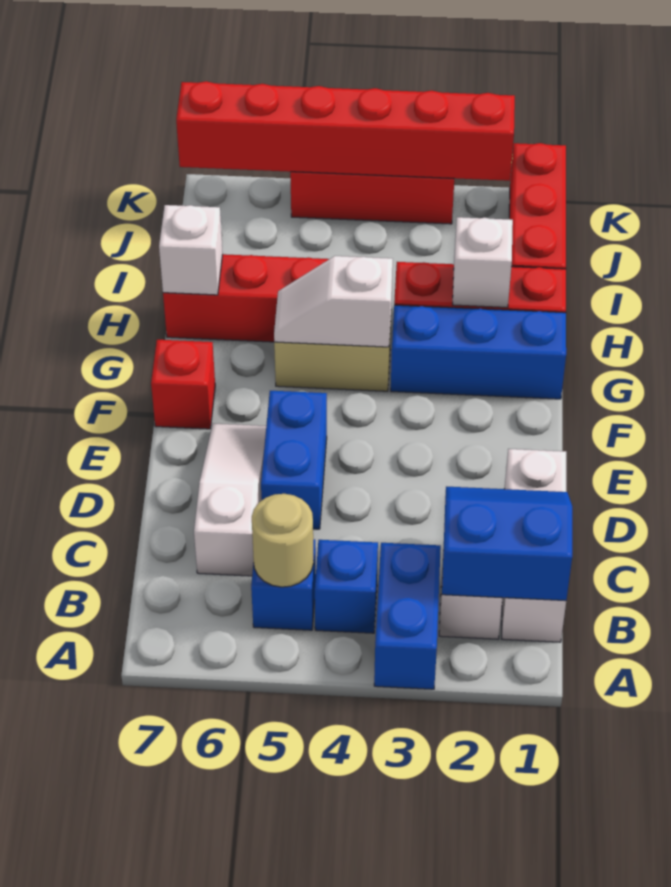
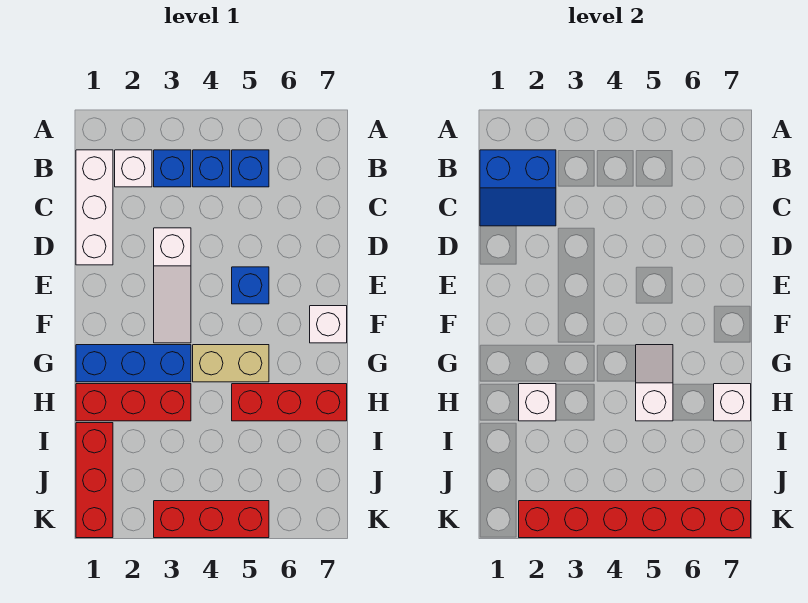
blue brick A3:B3 level 1 -> blue brick B3 level 1
tan round brick B5 level 2 -> none
white slope C6:E6 level 1 top C -> white slope D3:F3 level 1 top D
blue brick D5:E5 level 1 -> blue brick E5 level 1
red brick F7 level 1 -> white brick F7 level 1
white slope G4:G5 level 2 top 4 -> white slope G5:H5 level 2 top H

